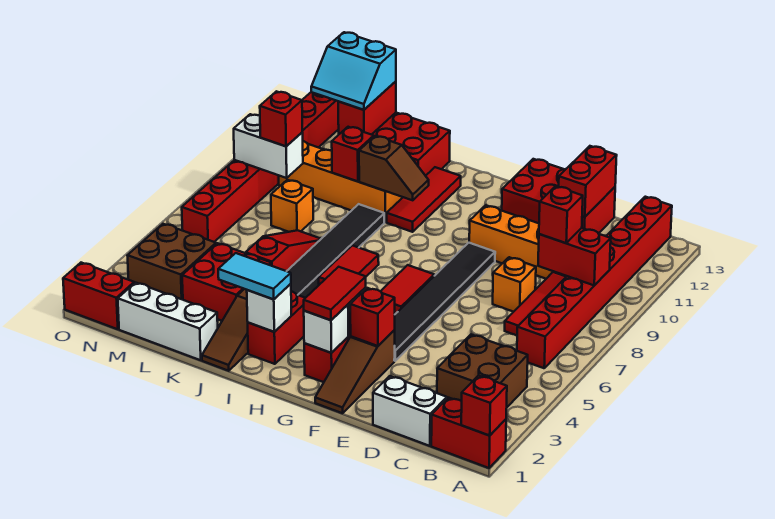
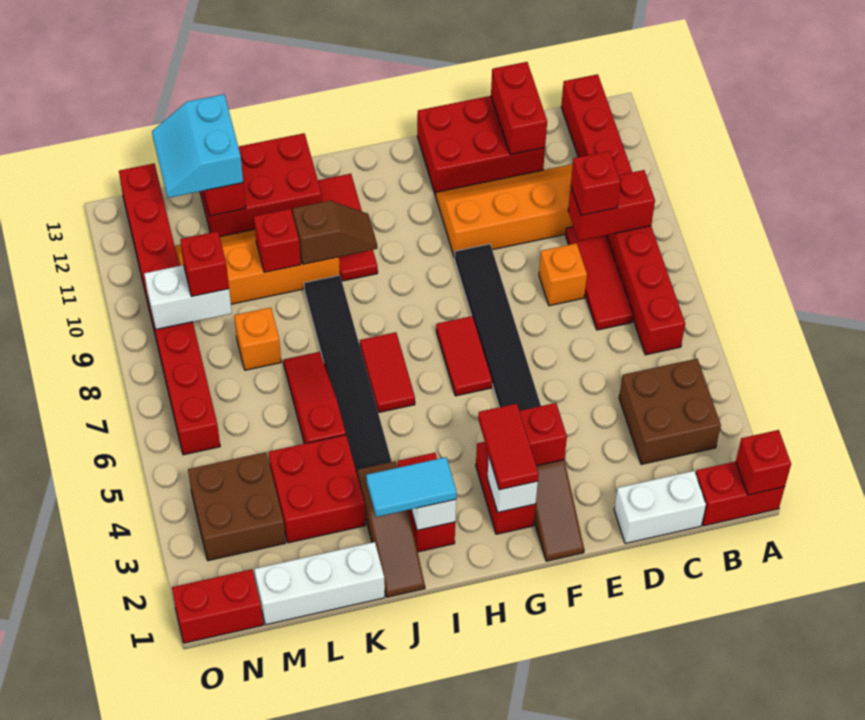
cyan slope L12:M13 level 3 top 13 -> cyan slope L12:M13 level 3 top L

